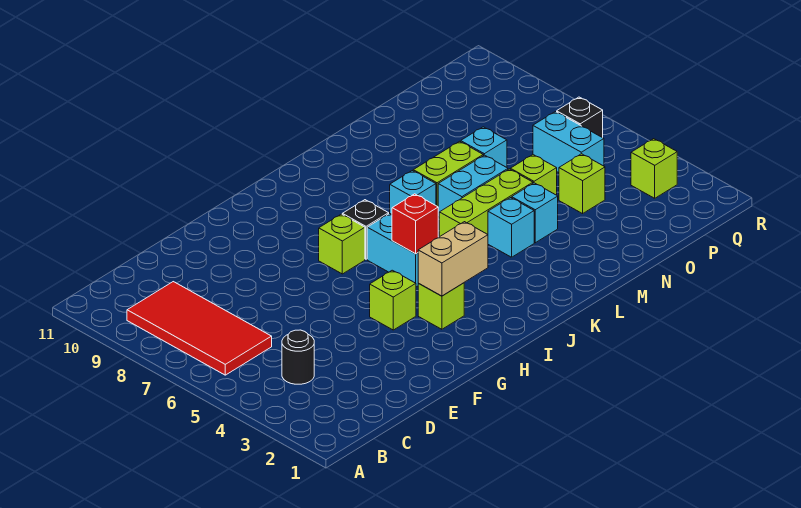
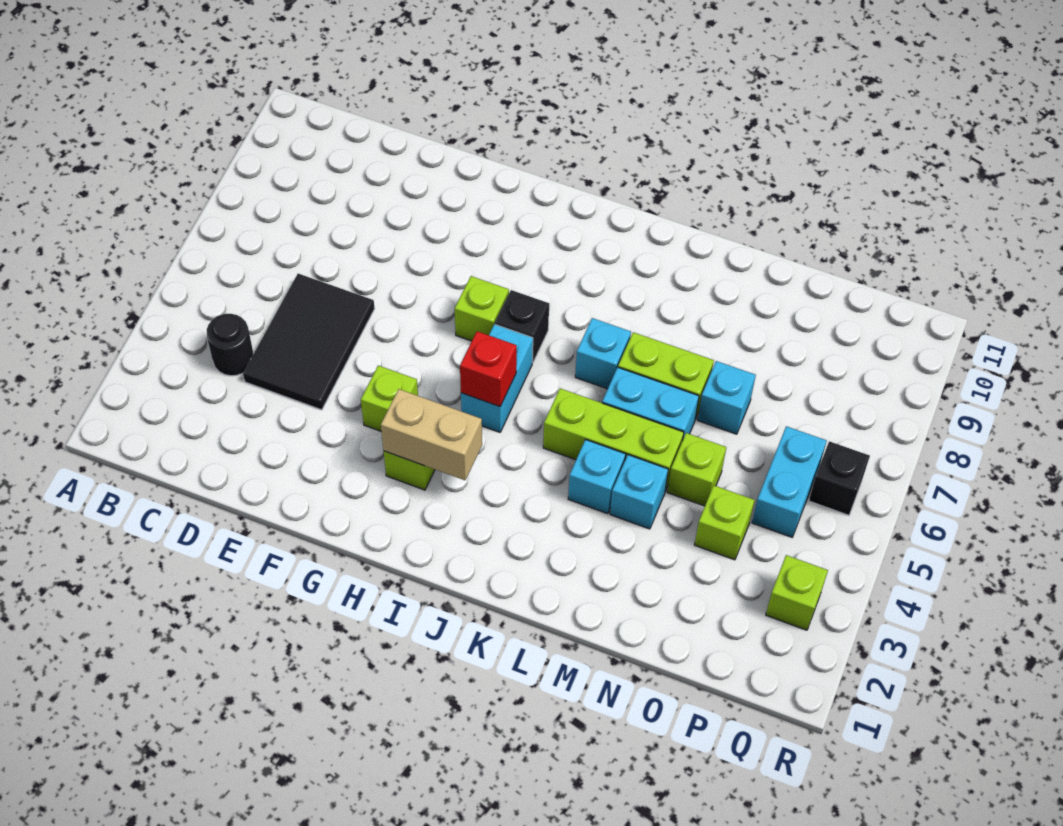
red tile B6:C9 level 1 -> none
none -> black tile D4:E6 level 1

